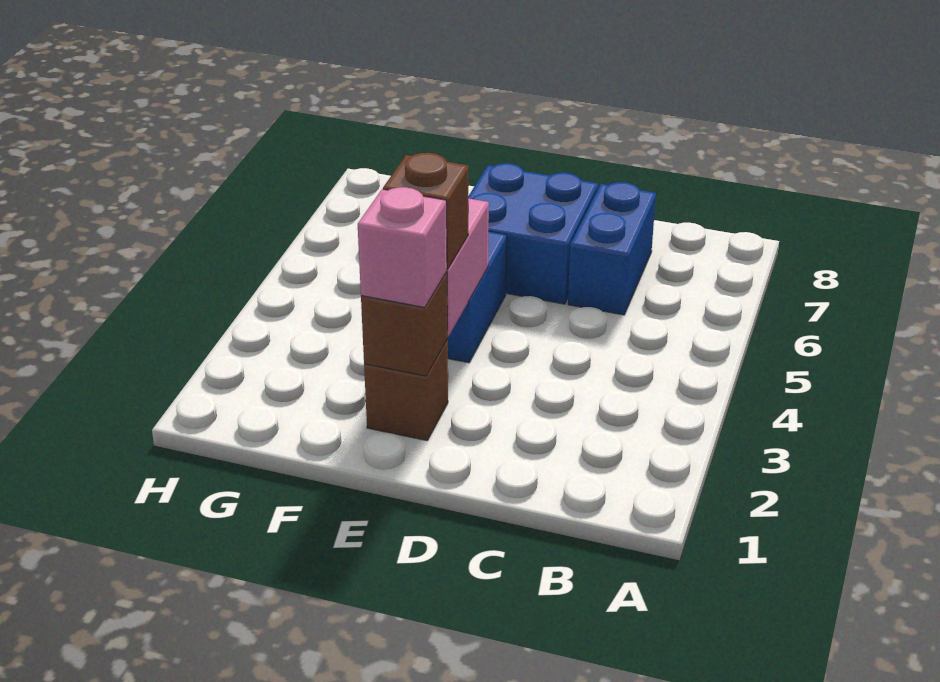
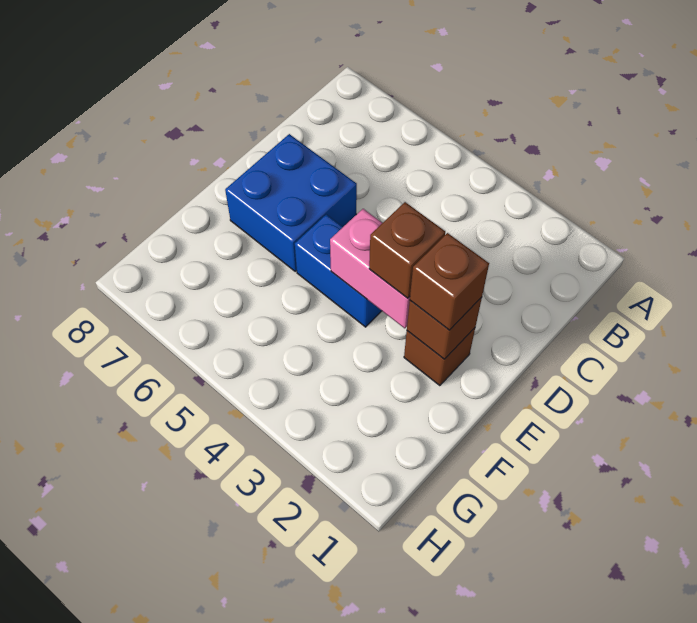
blue brick C6:C7 level 1 -> none
pink brick E2 level 3 -> brown brick E2 level 3

